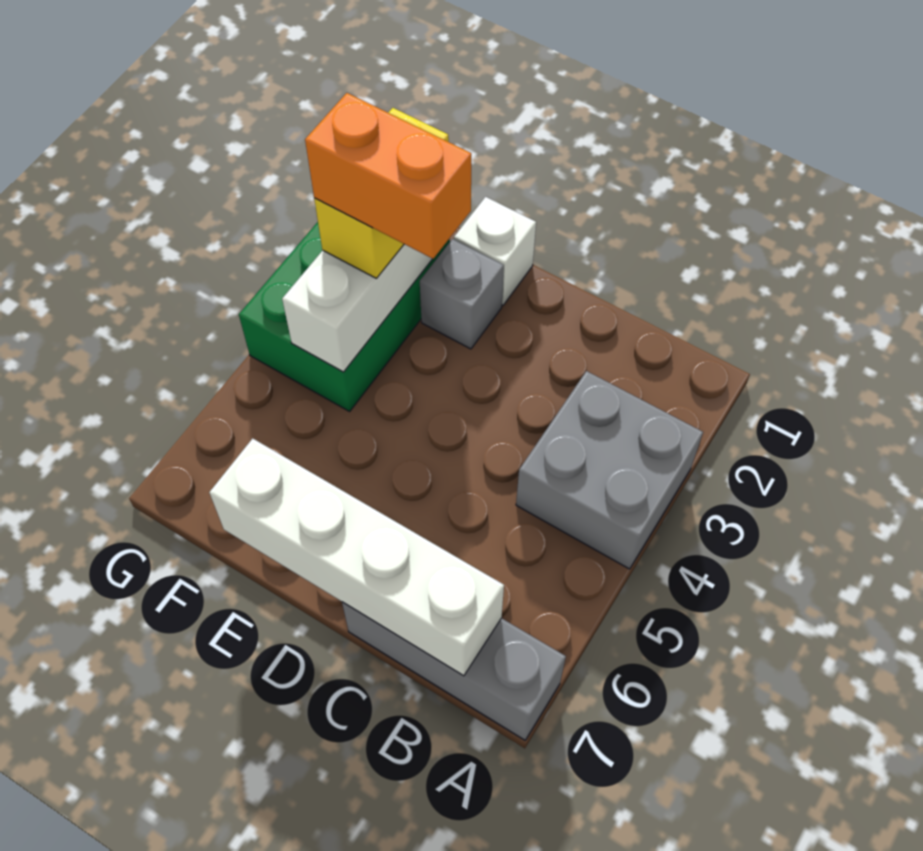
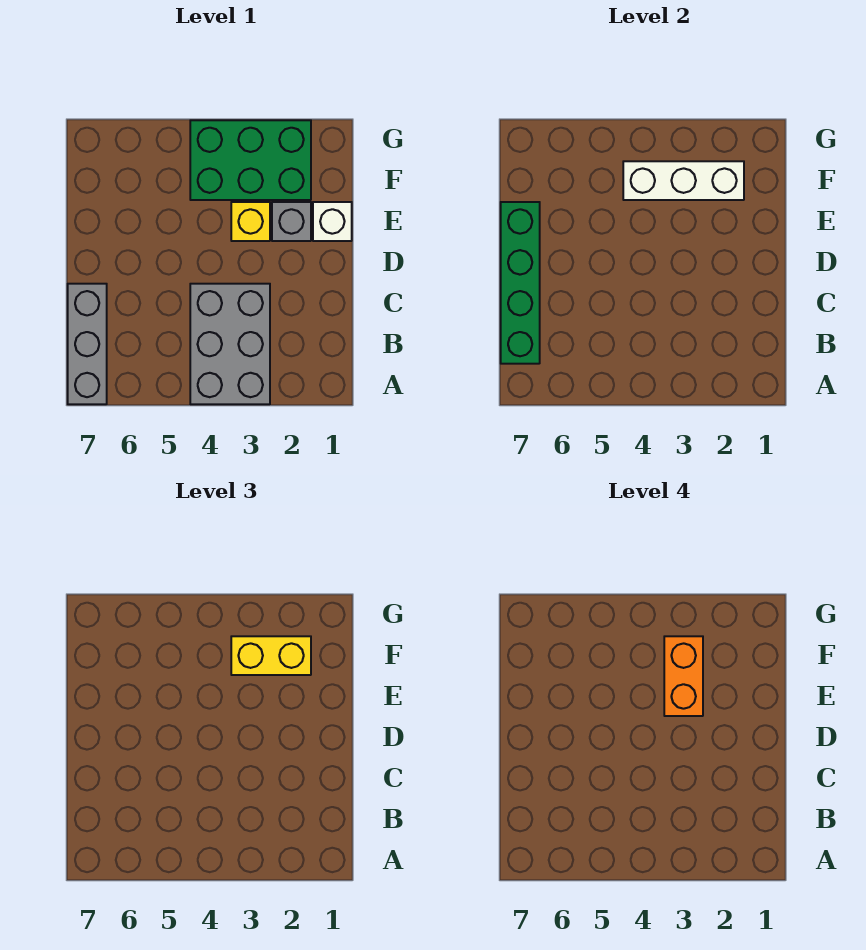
grey brick A3:B4 level 1 -> grey brick A3:C4 level 1
white brick B7:E7 level 2 -> green brick B7:E7 level 2
none -> yellow brick E3 level 1

